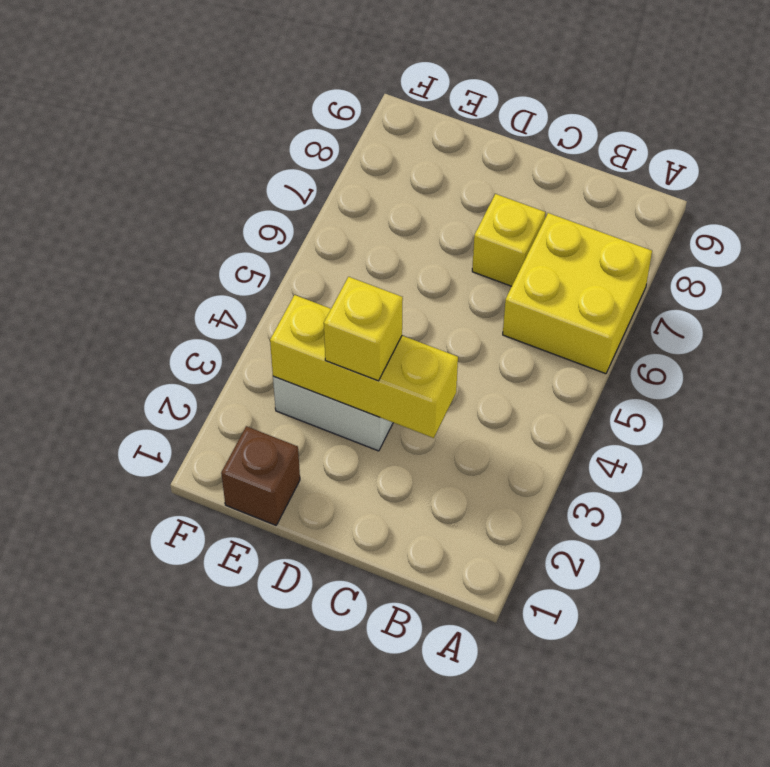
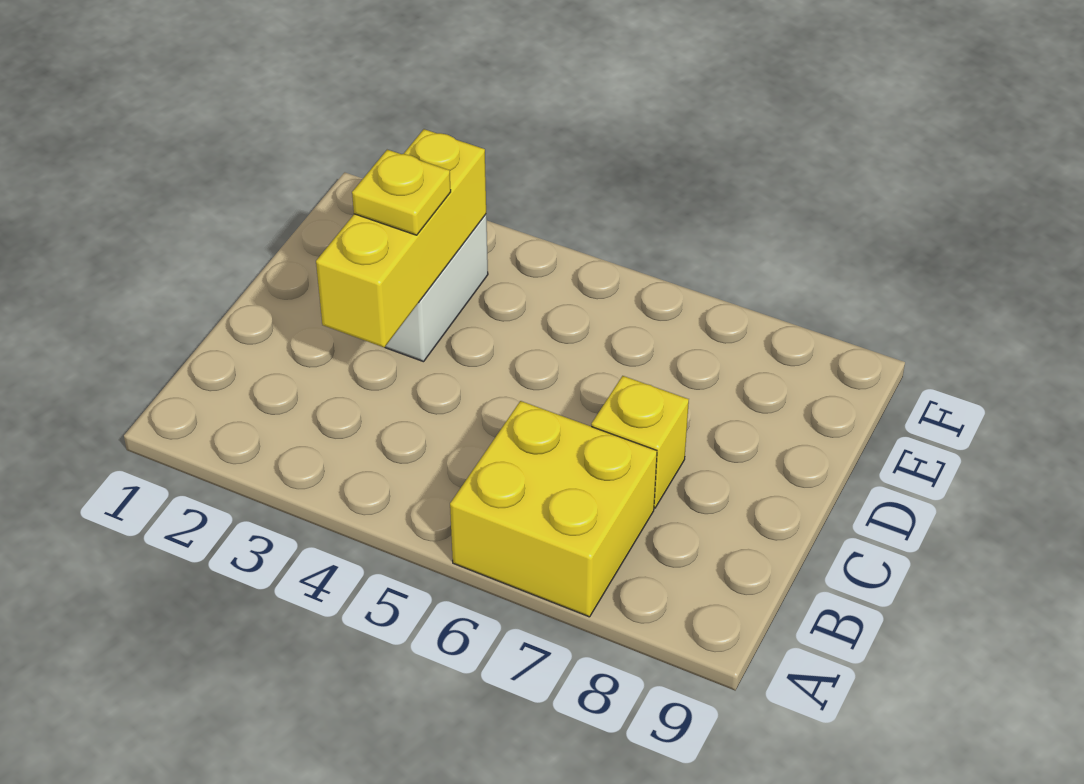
yellow brick D3 level 3 -> yellow plate D3 level 3
brown brick E1 level 1 -> none

